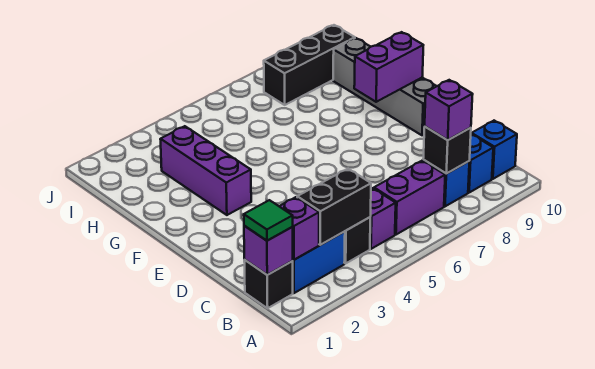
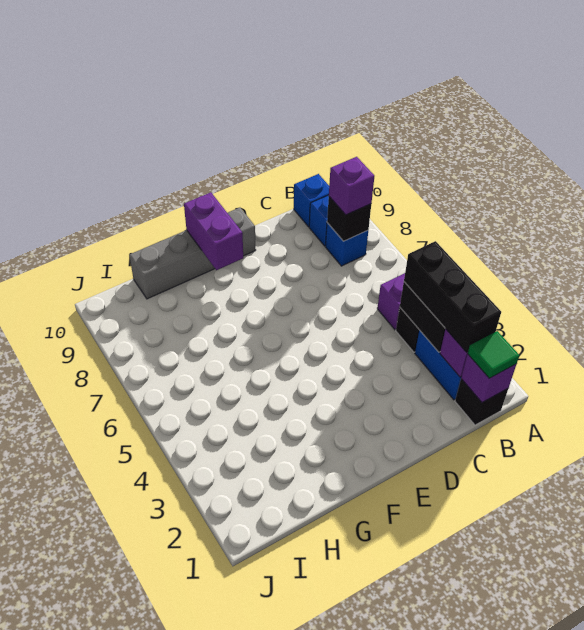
purple brick B6:B7 level 1 -> none
purple brick F3:H3 level 1 -> none
black brick I8:I10 level 1 -> black brick B2:B4 level 3

